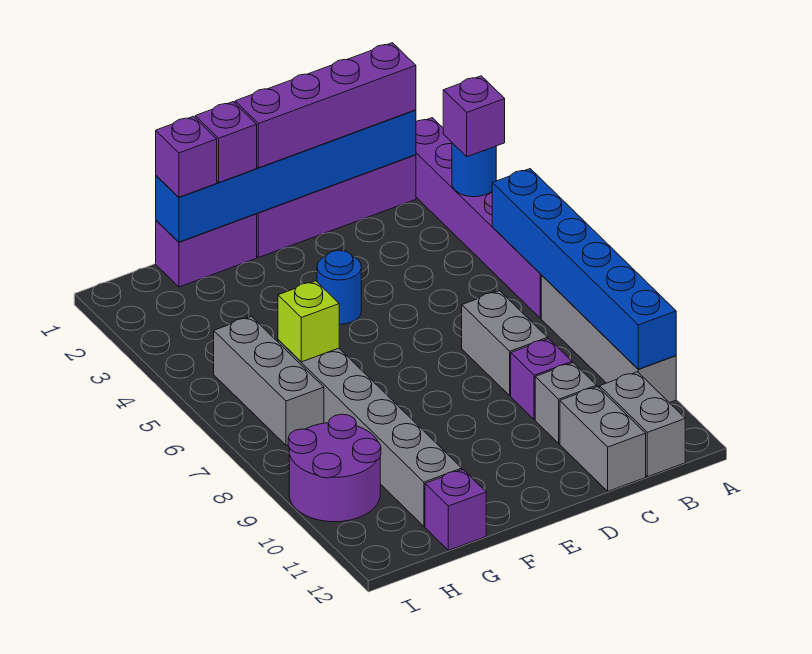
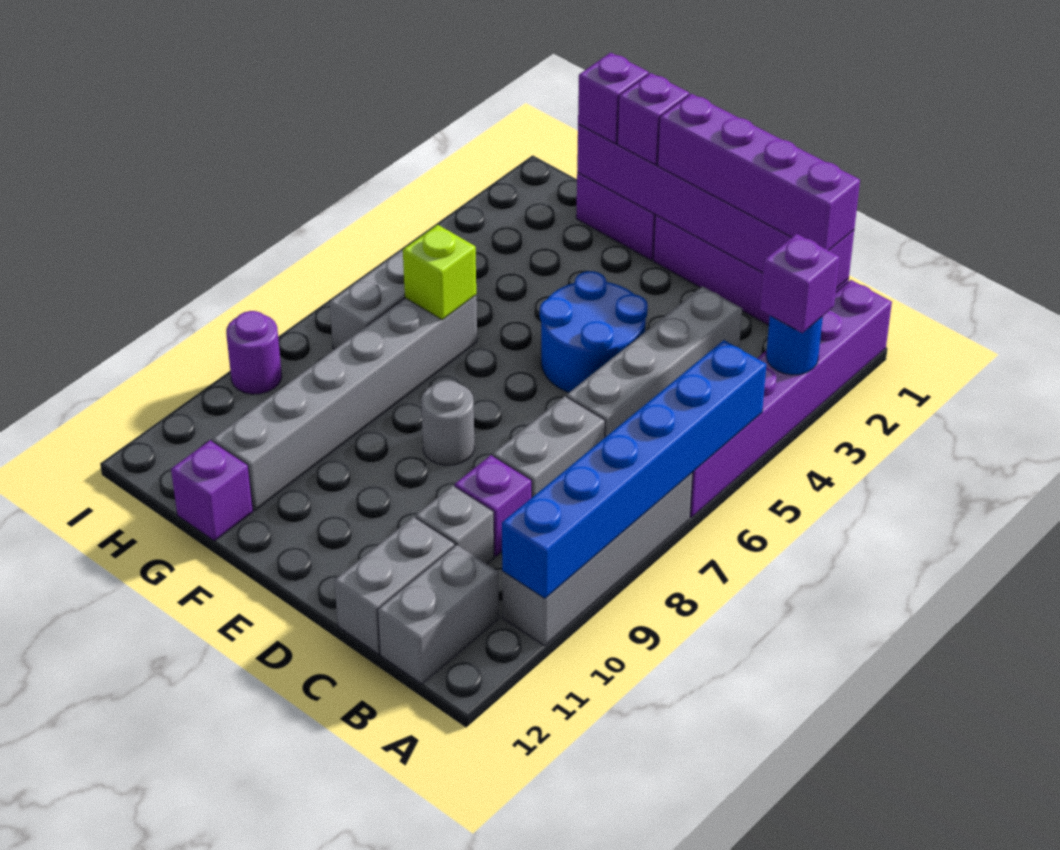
blue brick B1:G1 level 2 -> purple brick B1:G1 level 2
none -> grey brick C3:C6 level 1
blue round brick E4 level 1 -> blue round brick D4:E5 level 1
none -> grey round brick E8 level 1
purple round brick H9:I10 level 1 -> purple round brick I9 level 1

